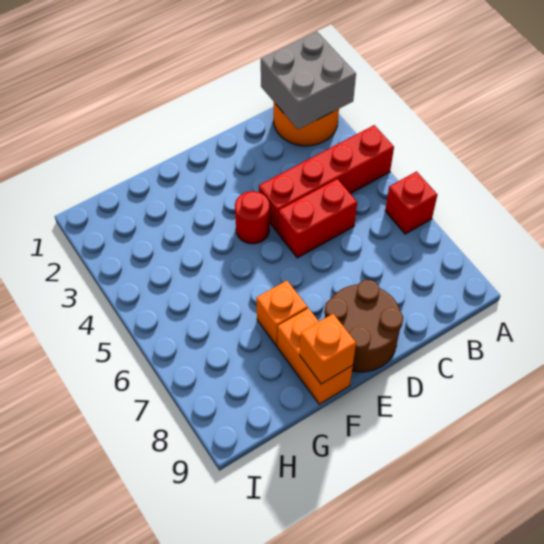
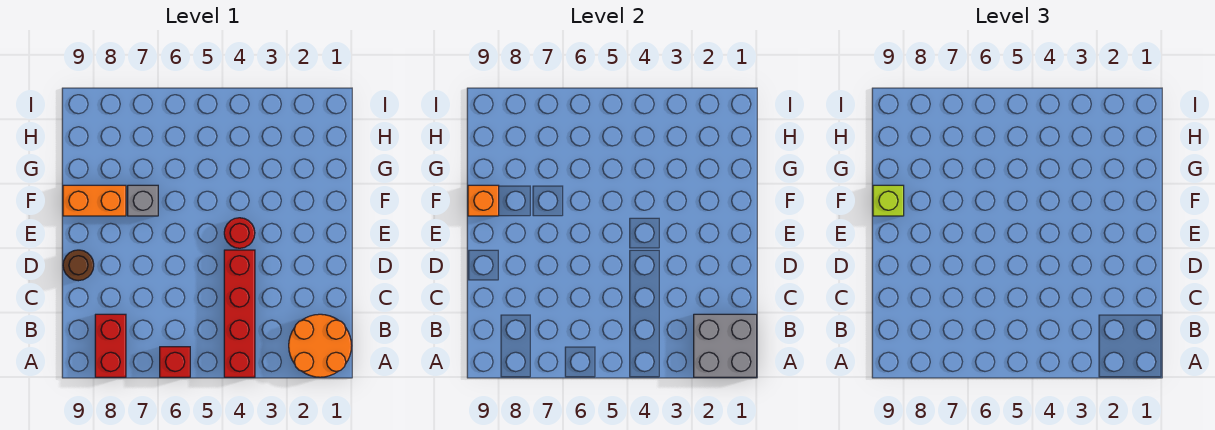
red brick C5:D5 level 1 -> red brick A8:B8 level 1
brown round brick D8:E9 level 1 -> brown round brick D9 level 1
orange brick F7 level 1 -> grey brick F7 level 1
none -> lime brick F9 level 3

